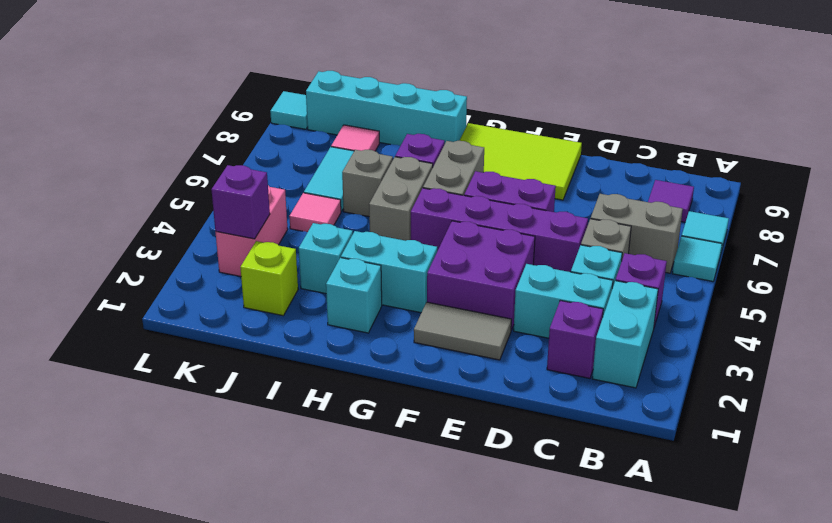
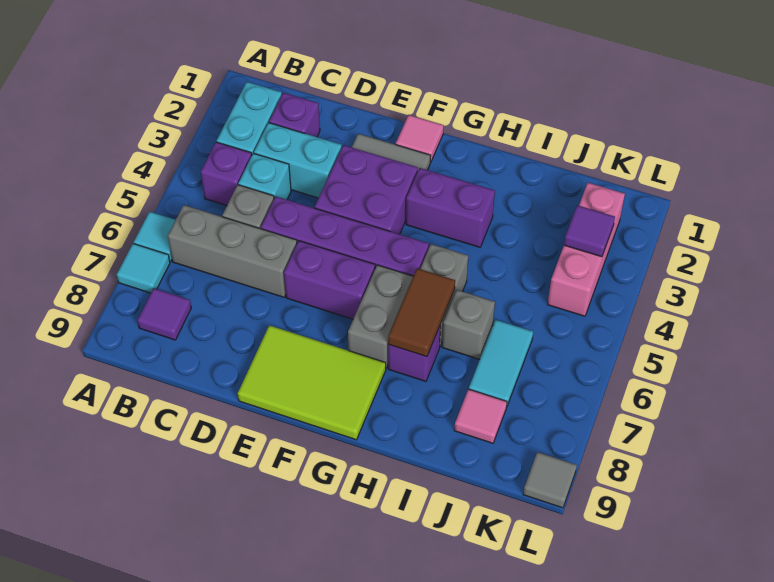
grey brick B6:C6 level 1 -> grey brick B6:D6 level 1
cyan brick G3:H3 level 1 -> purple brick G3:H3 level 1
cyan brick H2 level 1 -> none
none -> brown tile H6:H7 level 2
cyan brick H9:K9 level 1 -> none
cyan brick I3 level 1 -> none
lime brick J2 level 1 -> none
pink tile J5 level 1 -> pink tile F1 level 1
pink brick K3:K4 level 1 -> pink brick K2:K4 level 1
purple brick K3 level 2 -> purple tile K3 level 2
cyan tile L9 level 1 -> grey tile L9 level 1

